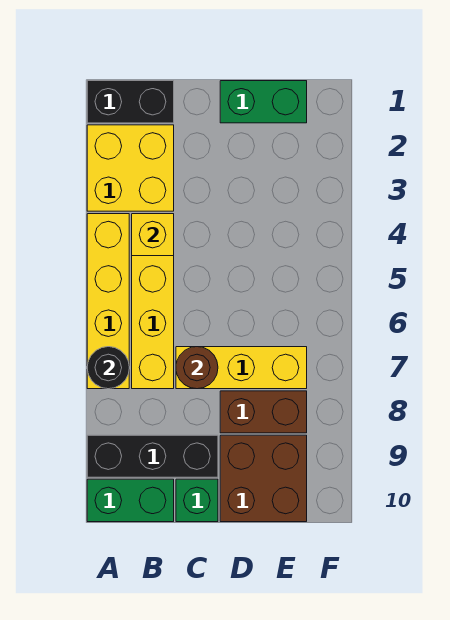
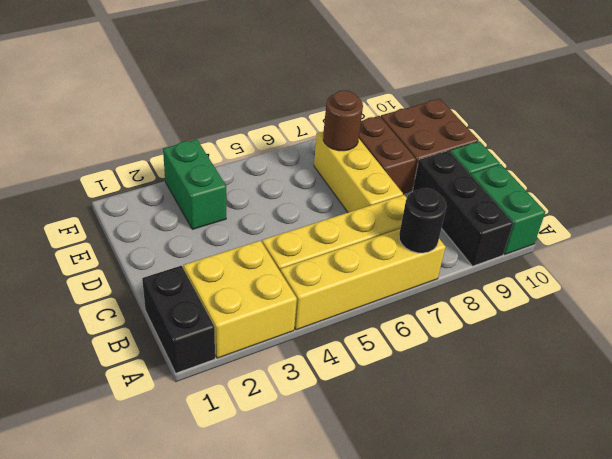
yellow brick B4 level 2 -> none
brown round brick C7 level 2 -> brown round brick E7 level 2
green brick D1:E1 level 1 -> green brick E3:F3 level 1

